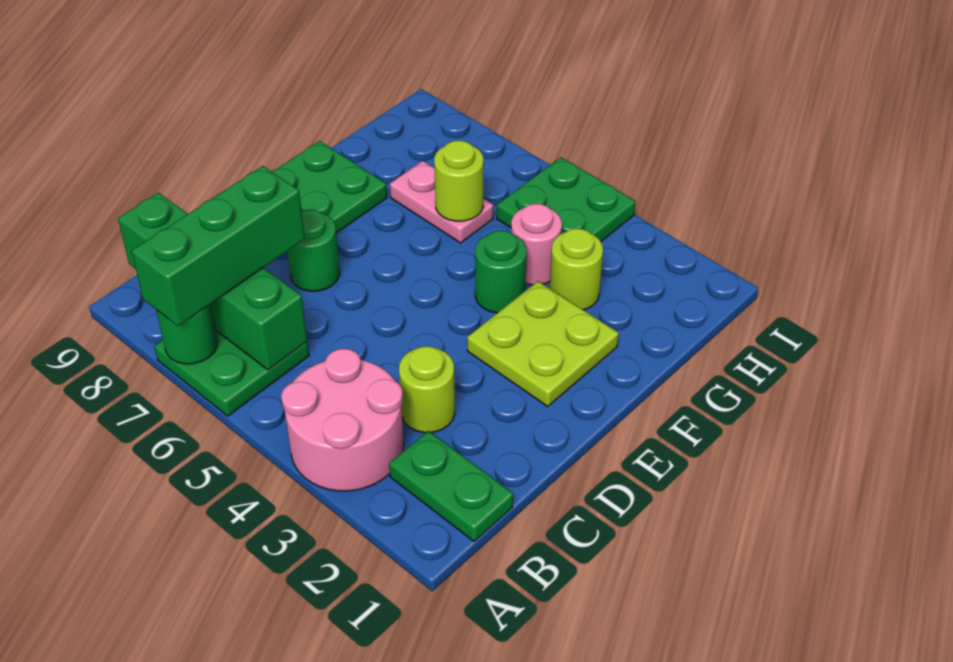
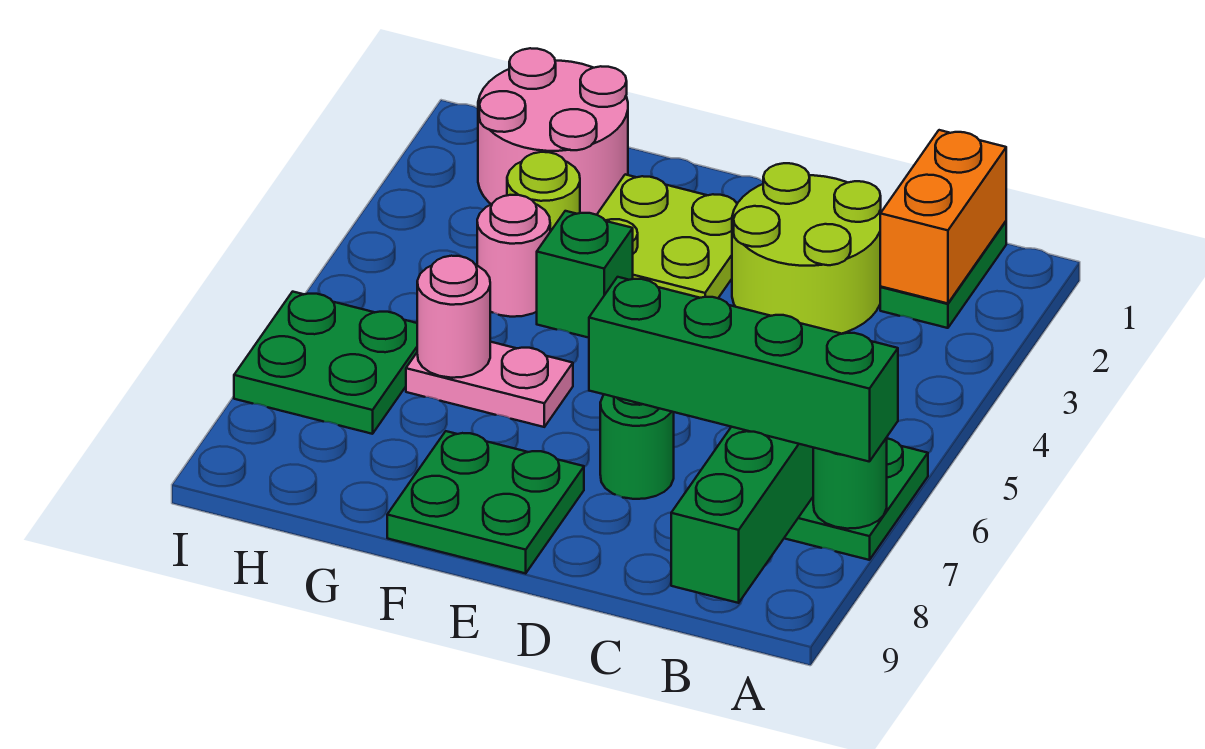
pink round brick A3:B4 level 1 -> pink round brick G1:H2 level 1
green brick A7:C7 level 3 -> green brick A7:D7 level 3
none -> orange brick B1:B2 level 2
lime round brick C3 level 1 -> lime round brick C2:D3 level 1
green round brick F4 level 1 -> green brick F4 level 1
pink plate G6:G7 level 1 -> pink plate F6:G6 level 1
lime round brick G6 level 2 -> pink round brick G6 level 2
green plate H4:I5 level 1 -> green plate H6:I7 level 1

